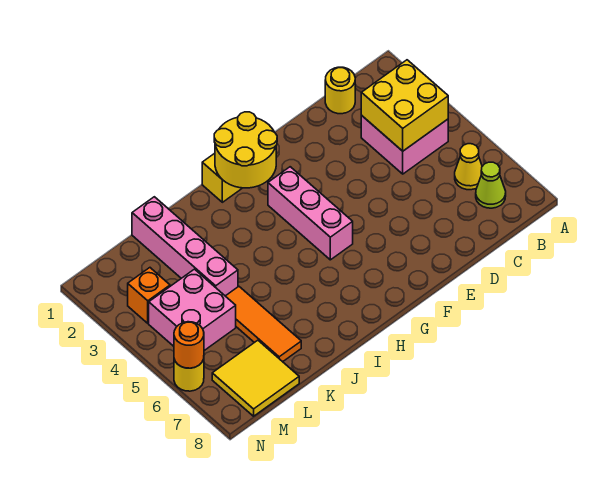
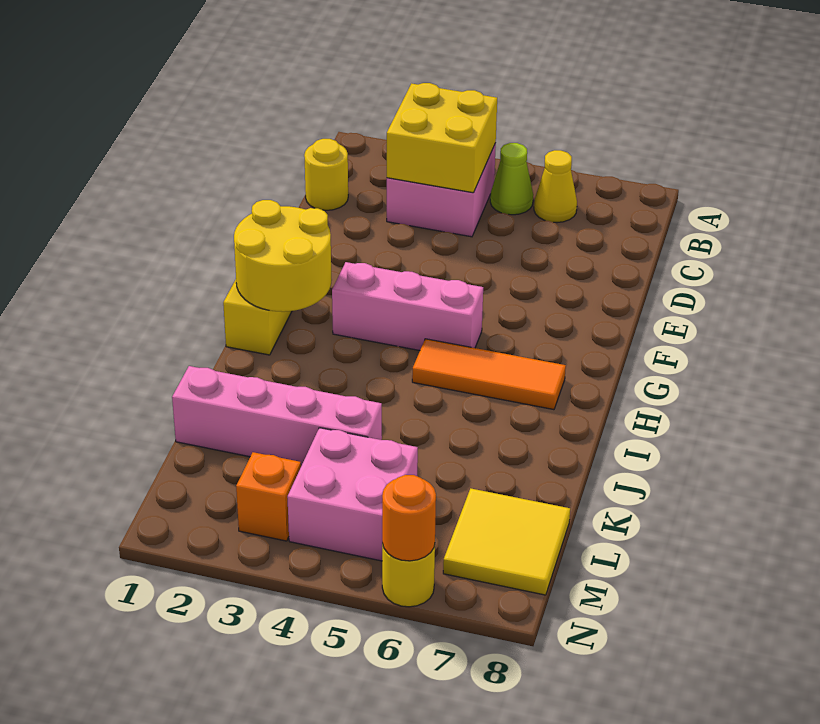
lime cone B7 level 1 -> lime cone B5 level 1
orange tile K5:K7 level 1 -> orange tile H5:H7 level 1

